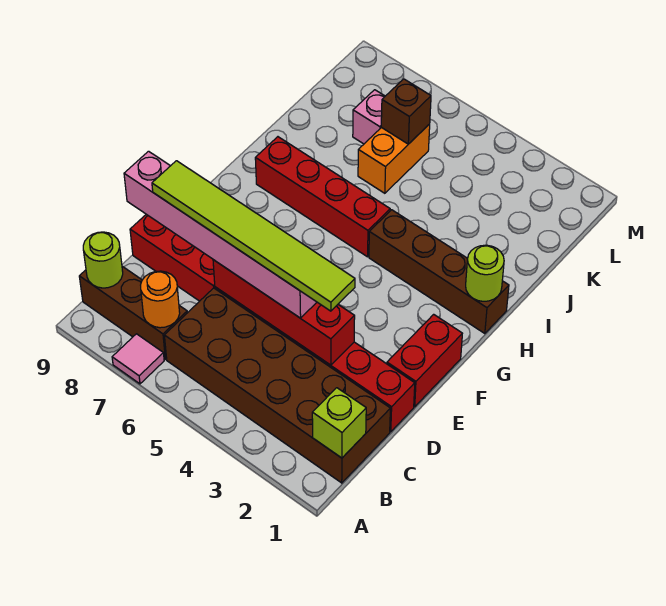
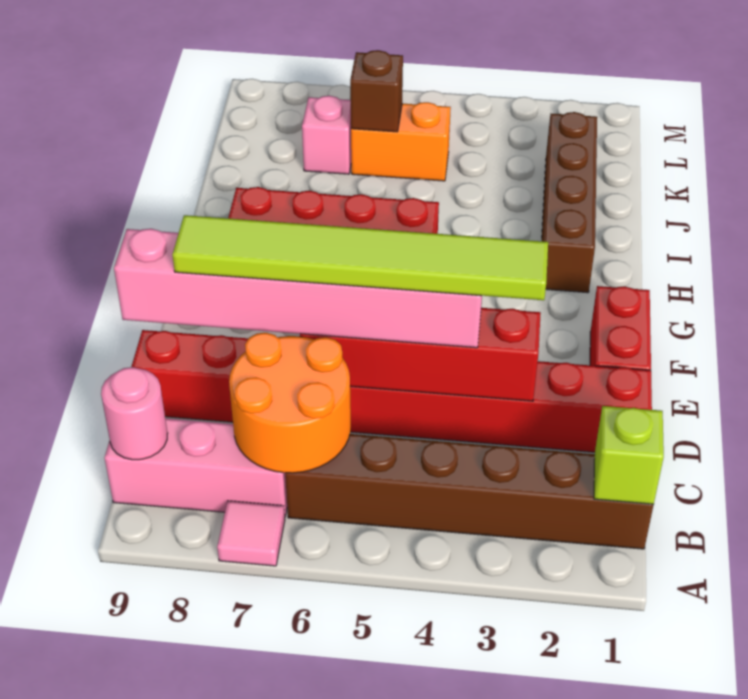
brown brick B1:C6 level 1 -> brown brick B1:B6 level 1
brown brick B7:B9 level 1 -> pink brick B7:B9 level 1
orange round brick B7 level 2 -> orange round brick B6:C7 level 2
lime round brick B9 level 2 -> pink round brick B9 level 2
brown brick H1:H4 level 1 -> brown brick H2:K2 level 1
lime round brick H1 level 2 -> none
orange brick J6:K6 level 1 -> orange brick K5:K6 level 1

